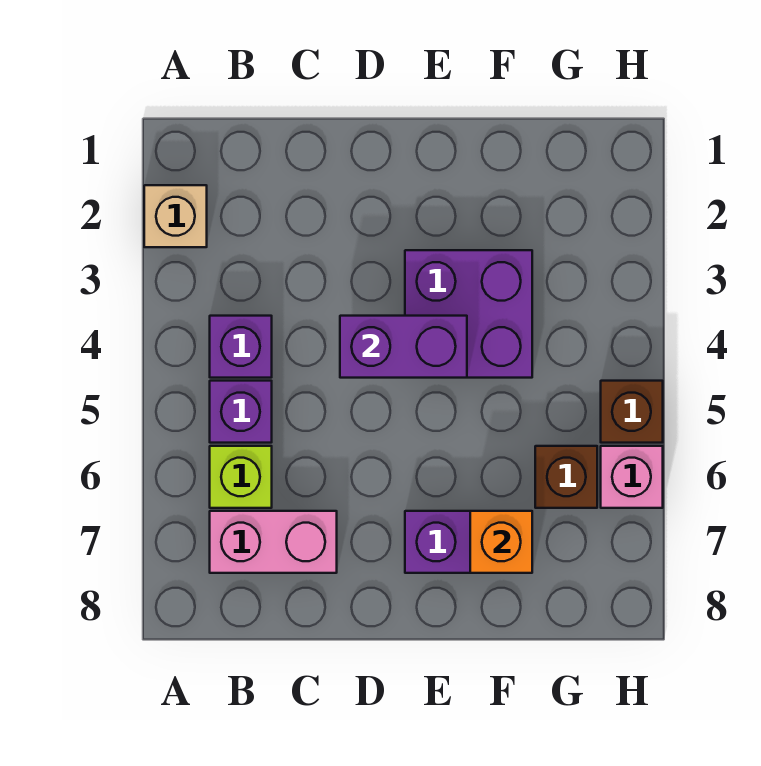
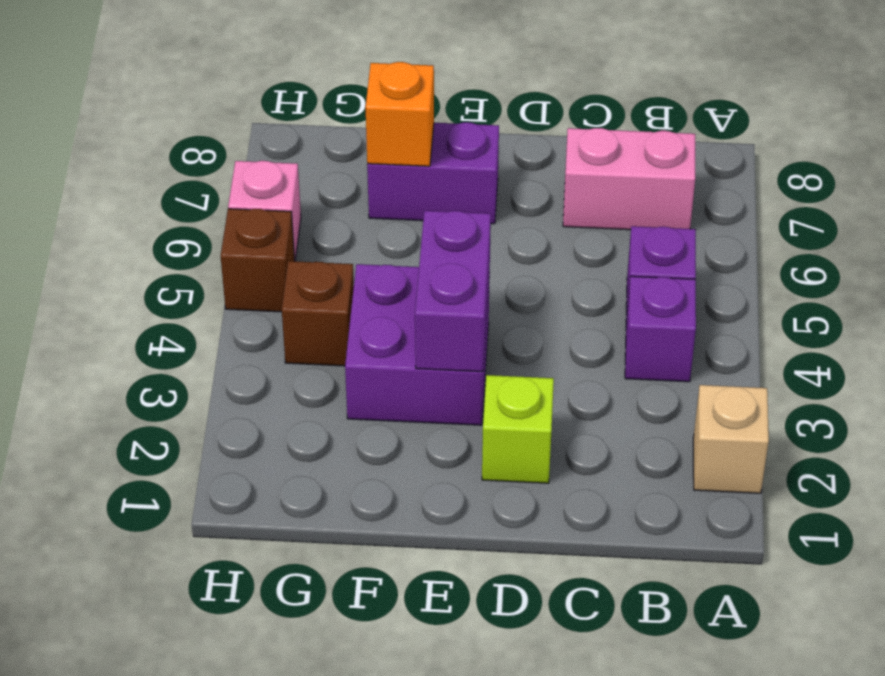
lime brick B6 level 1 -> lime brick D2 level 1
purple brick D4:E4 level 2 -> purple brick E3:E4 level 2
brown brick G6 level 1 -> brown brick G4 level 1

